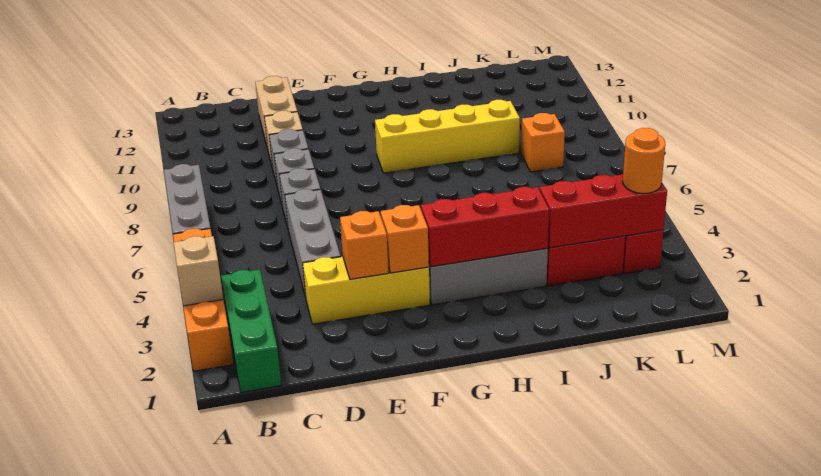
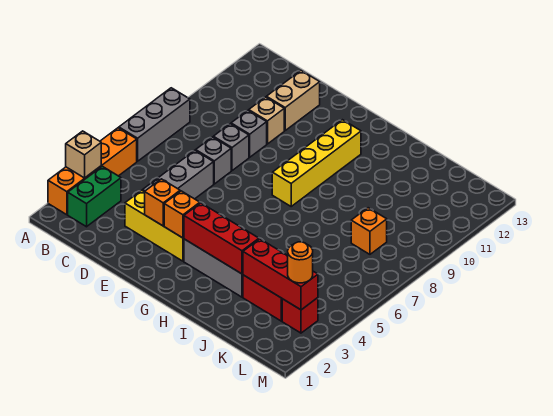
green brick B1:B3 level 1 -> green brick B2:B3 level 1
yellow brick G9:J9 level 1 -> yellow brick G8:G11 level 1

